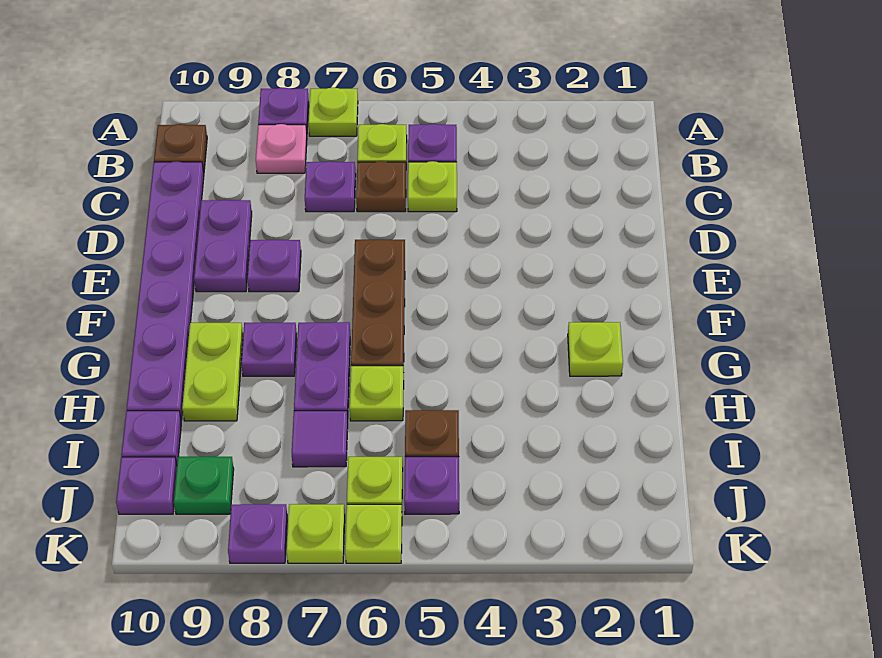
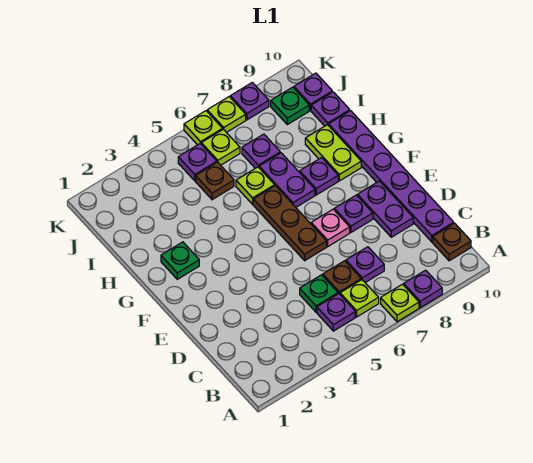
pink plate B8 level 1 -> pink plate E7 level 1
lime plate C5 level 1 -> green plate C5 level 1
lime plate G2 level 1 -> green plate G2 level 1
purple tile I7 level 1 -> purple plate I7 level 1

